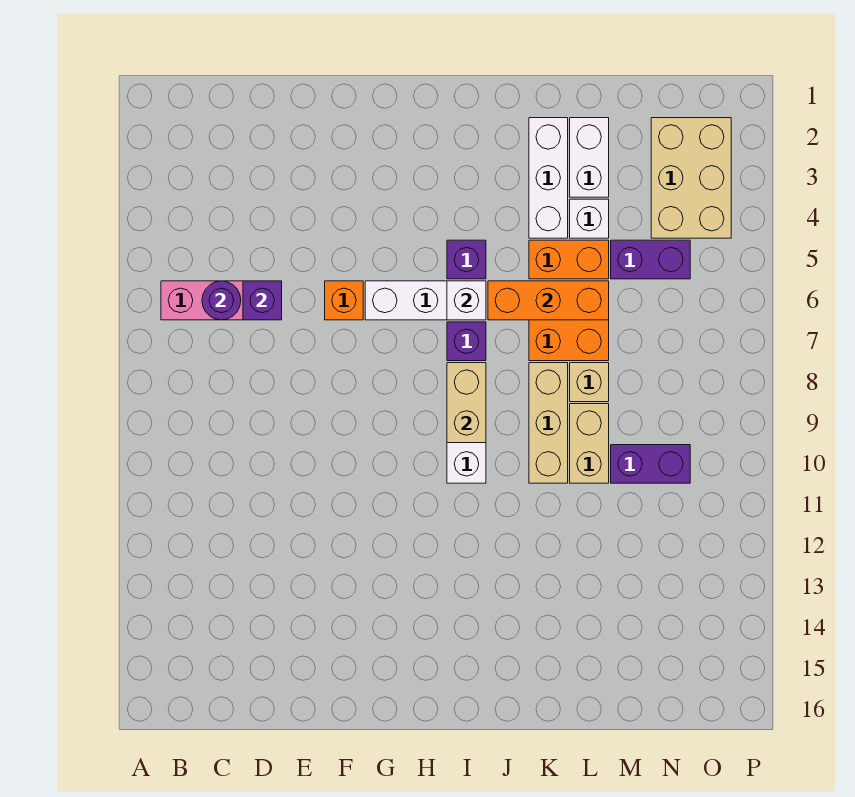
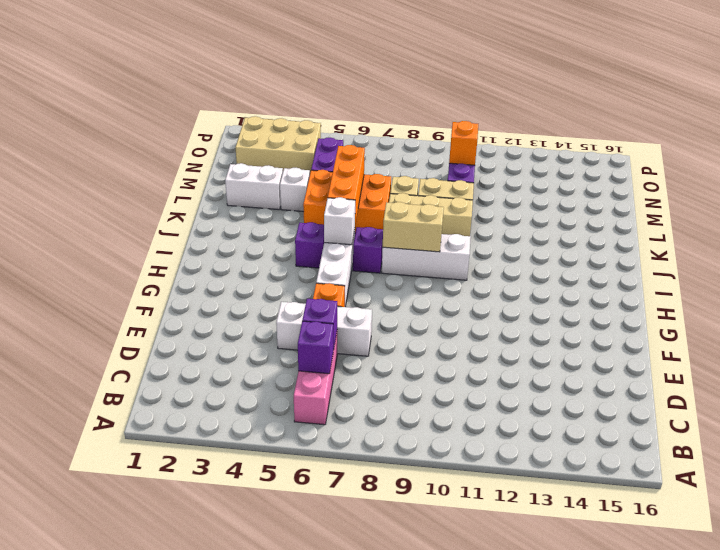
purple round brick C6 level 2 -> purple brick C6 level 2
white brick K2:K4 level 1 -> white brick E5:E7 level 1
none -> orange brick N10 level 2

